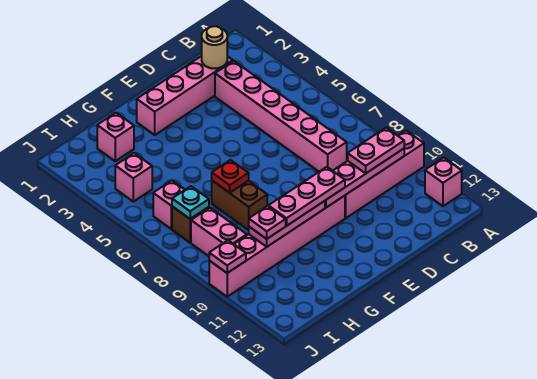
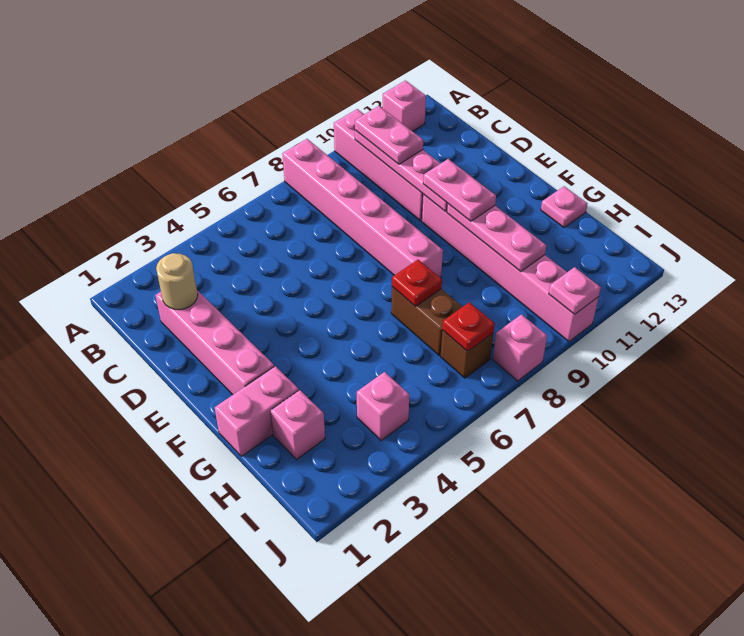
pink brick C3:C8 level 1 -> pink brick A8:F8 level 1
pink plate E10:G10 level 3 -> pink plate E10:F10 level 3
brown brick G7:G8 level 1 -> brown brick G7:H7 level 1
pink plate H10 level 3 -> pink plate G13 level 1
pink brick I6 level 1 -> pink brick J8 level 1
cyan plate I7 level 2 -> red plate I7 level 2
pink brick I8:I9 level 1 -> pink brick G1:G2 level 1

